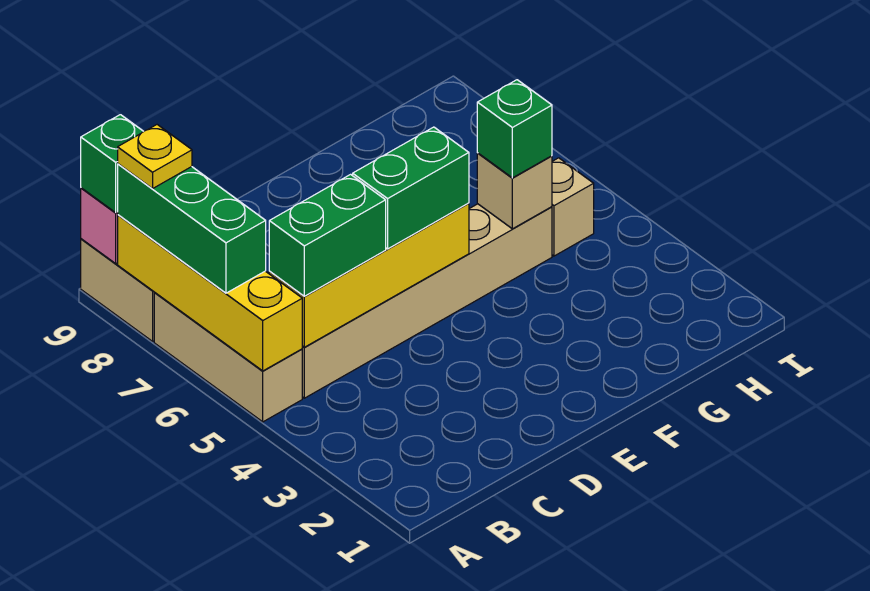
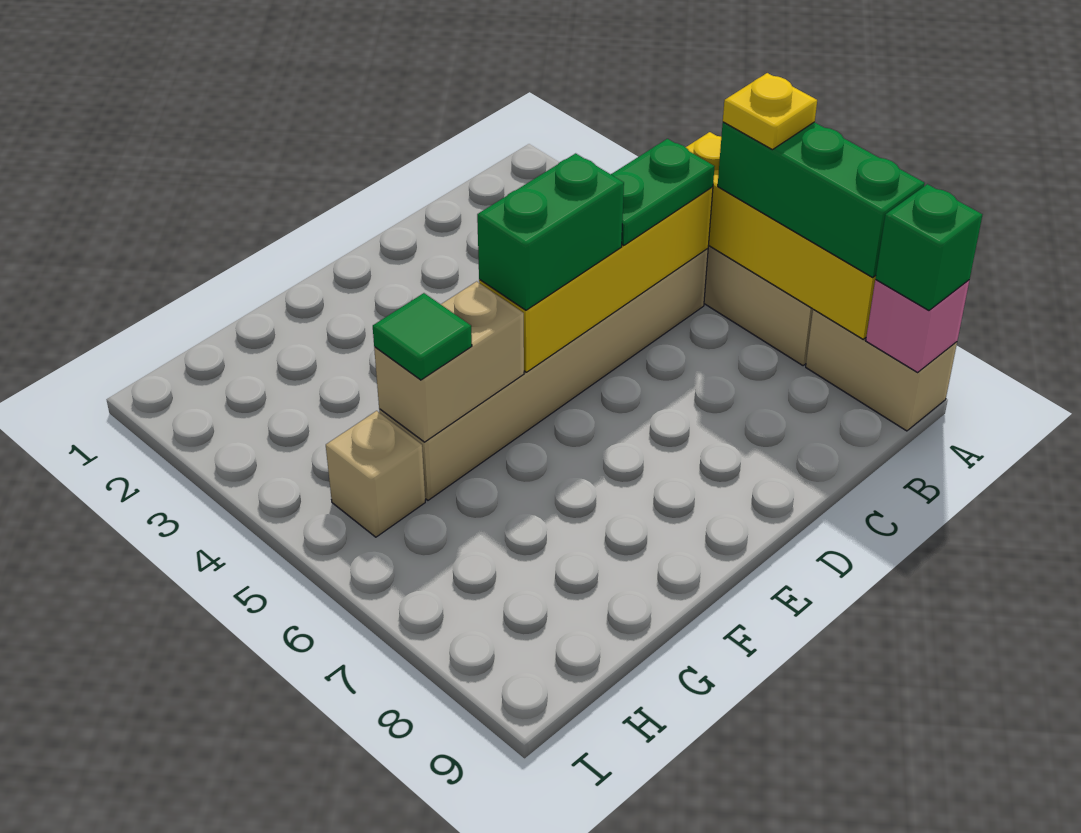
yellow plate A8 level 4 -> yellow plate A6 level 4
green brick B5:C5 level 3 -> green plate B5:C5 level 3
tan brick G5 level 2 -> tan brick F5:G5 level 2
green brick G5 level 3 -> green tile G5 level 3

